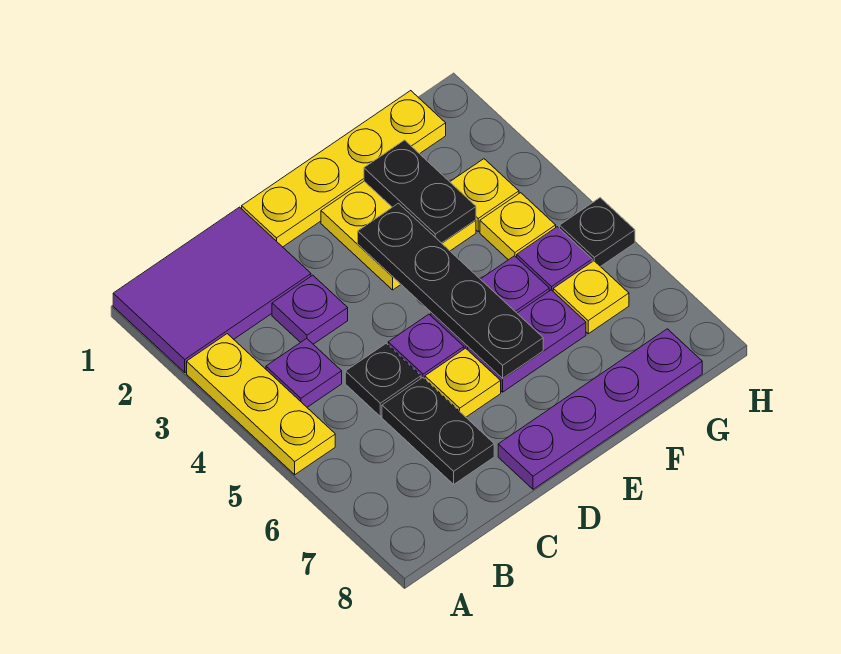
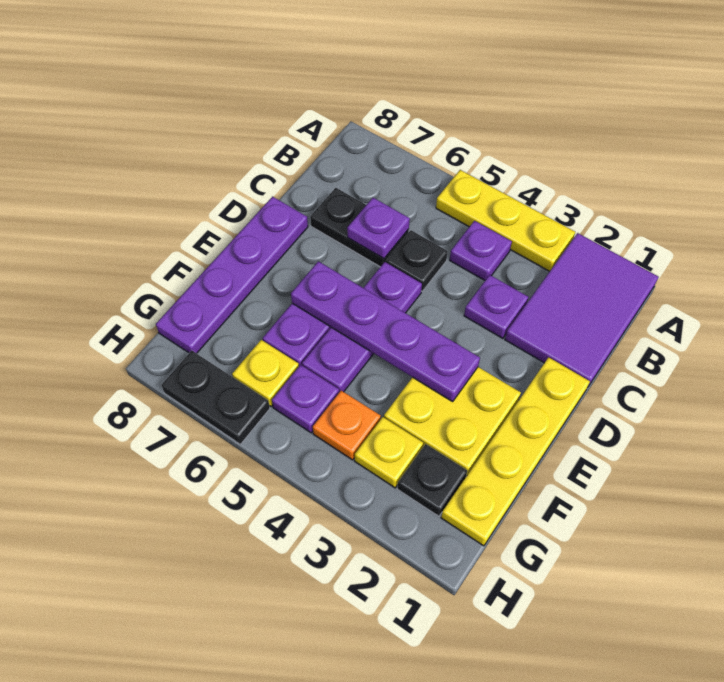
none -> purple plate C6 level 2
yellow plate D6 level 1 -> none
black plate E3:E6 level 2 -> purple plate E3:E6 level 2
black plate F2:F3 level 2 -> black plate H6:H7 level 1
yellow plate G4 level 1 -> orange plate G4 level 1
black plate H5 level 1 -> black plate G2 level 1

